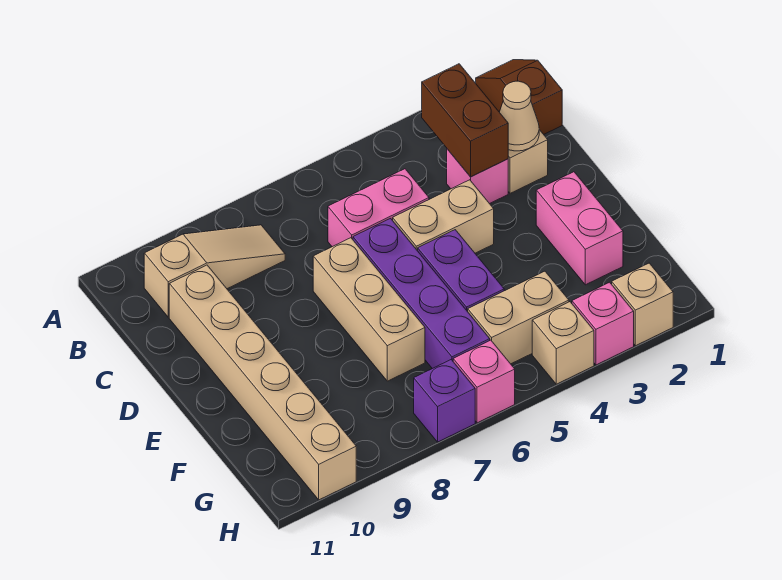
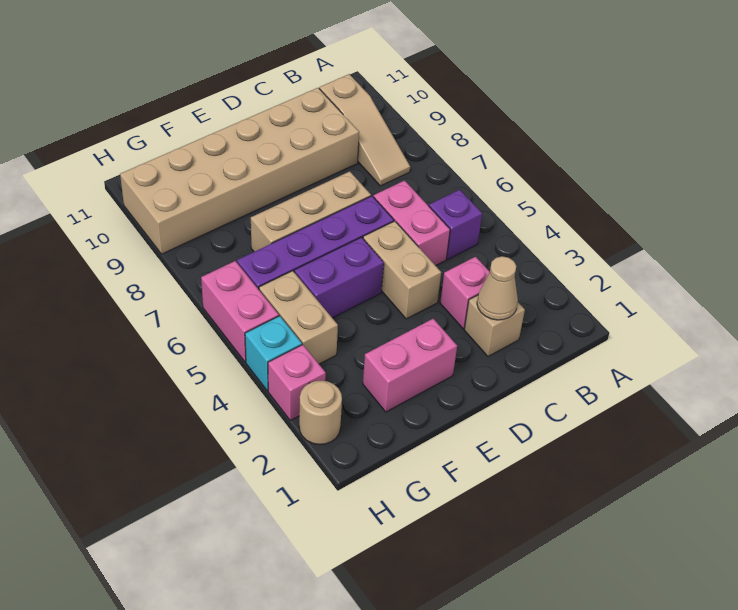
brown slope A1:B1 level 1 top B -> none
brown brick B3:C3 level 2 -> none
tan brick C10:H10 level 1 -> tan brick C9:H10 level 1
tan brick H2 level 1 -> tan round brick H2 level 1
tan brick H4 level 1 -> cyan brick H4 level 1
pink brick H6 level 1 -> pink brick H5:H6 level 1
purple brick H7 level 1 -> purple brick B5 level 1

